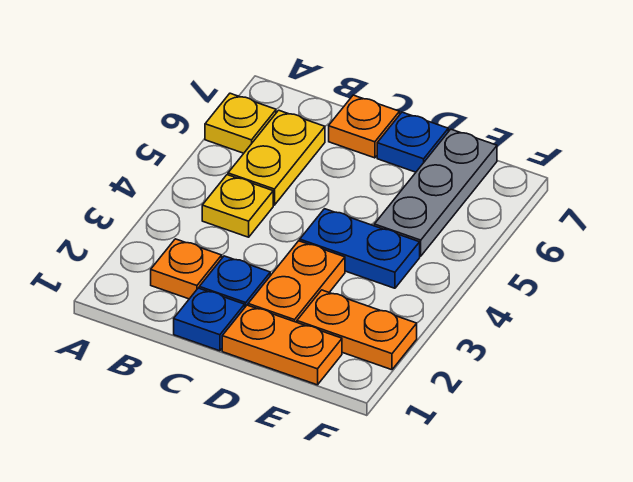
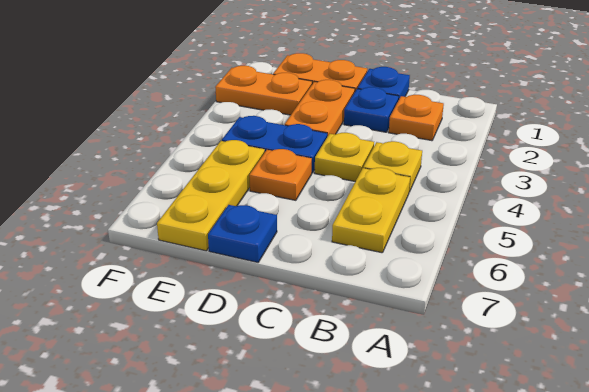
yellow plate A6 level 1 -> yellow plate C4 level 1
orange plate C7 level 1 -> orange plate D5 level 1
grey plate E5:E7 level 1 -> yellow plate E5:E7 level 1

